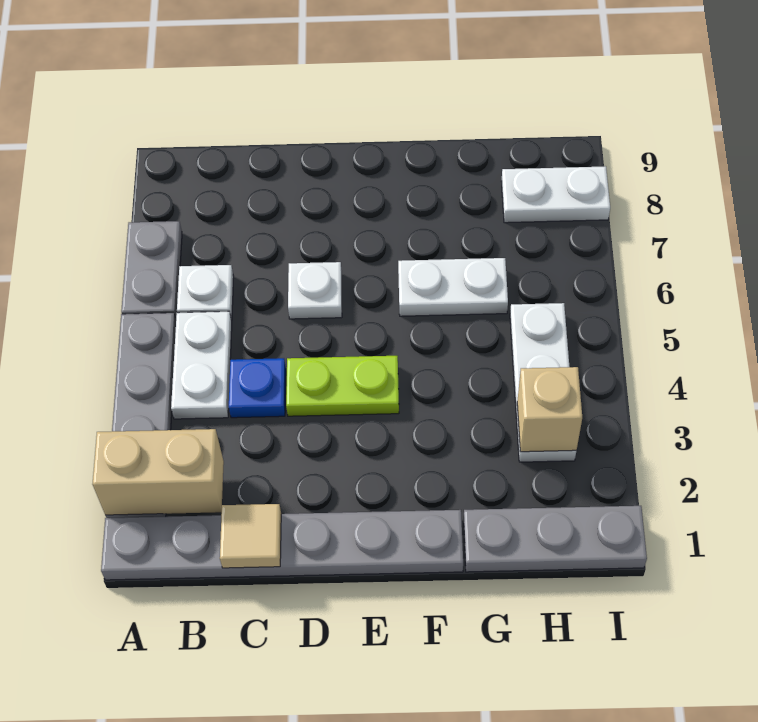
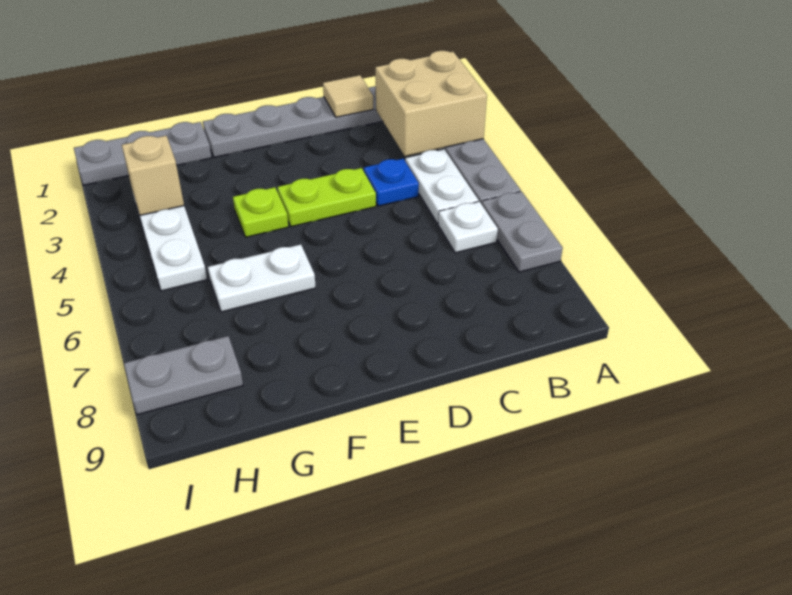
tan brick A2:B2 level 2 -> tan brick A2:B3 level 2
white plate D6 level 1 -> none
none -> lime plate F4 level 1
white plate H8:I8 level 1 -> grey plate H8:I8 level 1

